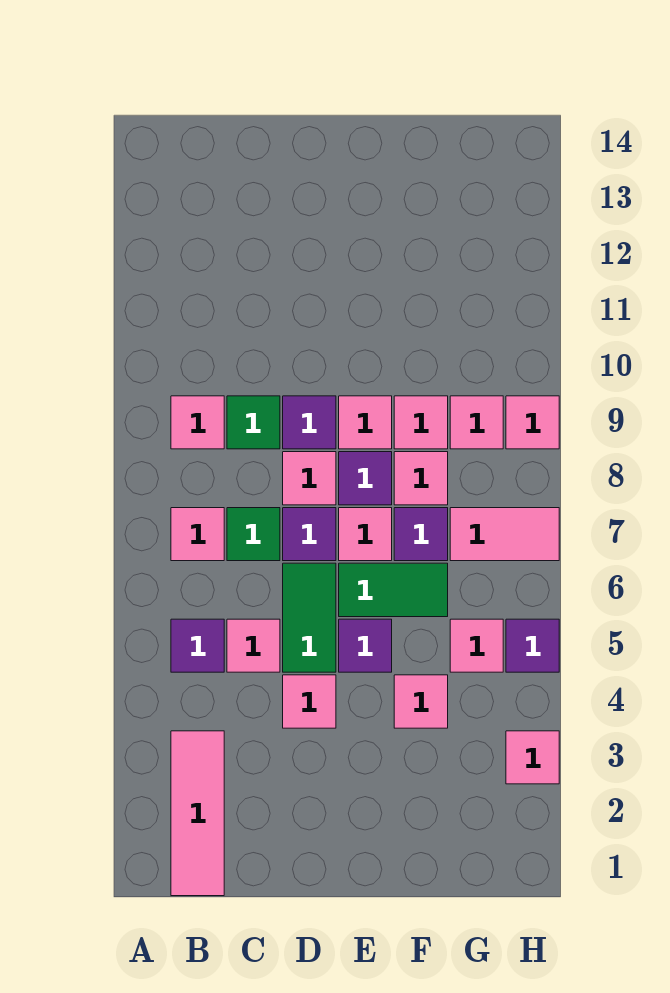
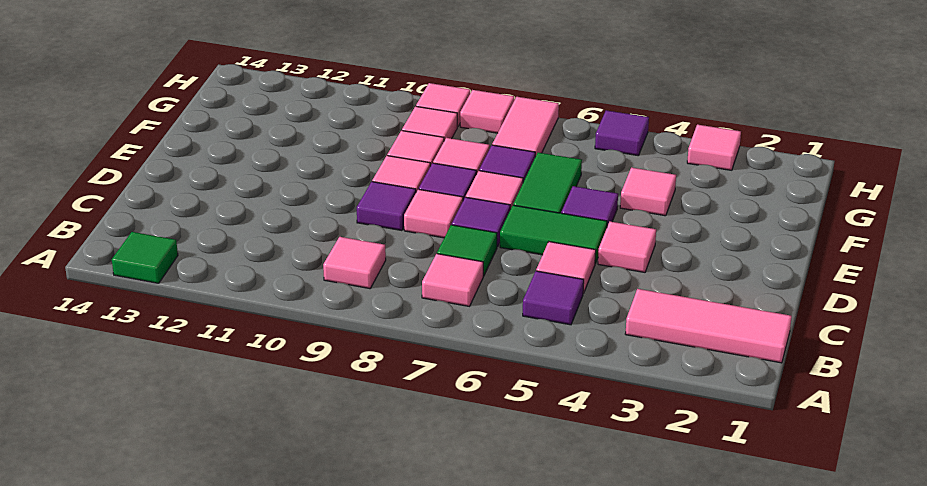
green tile C9 level 1 -> green tile A13 level 1
pink tile G5 level 1 -> pink tile H8 level 1

